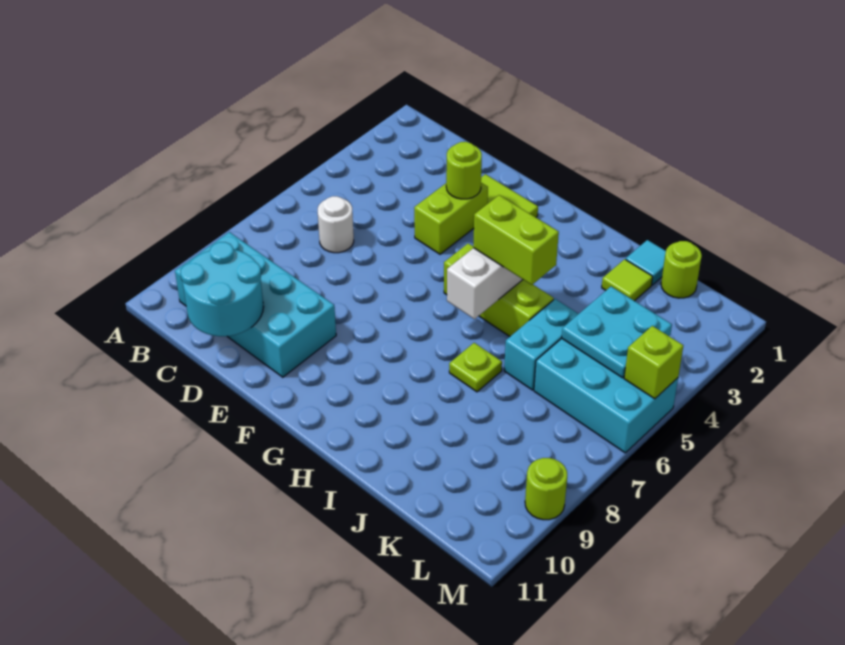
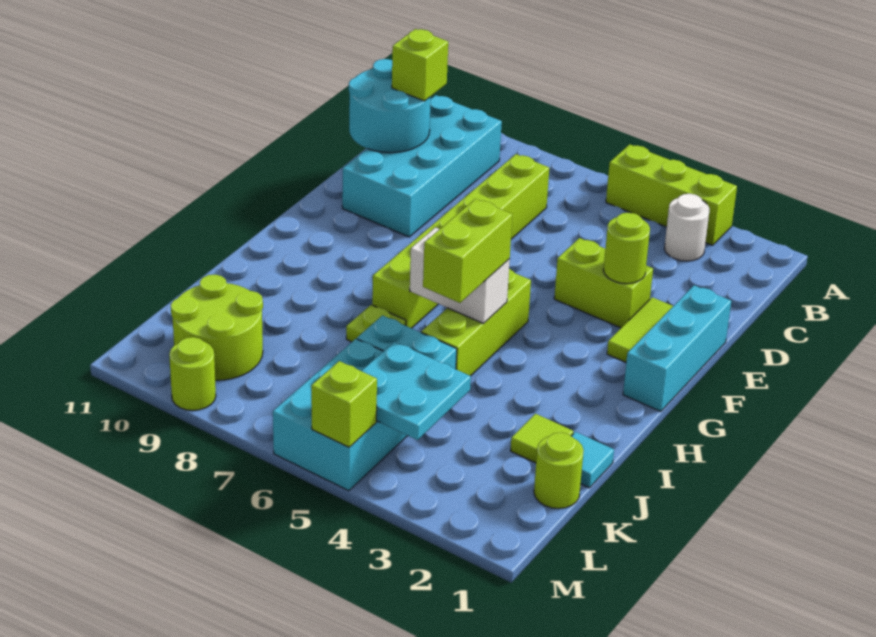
none -> lime brick A3:A5 level 1
white round brick C6 level 1 -> white round brick B3 level 1
none -> lime brick C7:H7 level 1
none -> lime brick C10 level 3
none -> cyan brick E1:G1 level 1
none -> lime round brick K9:L10 level 1

